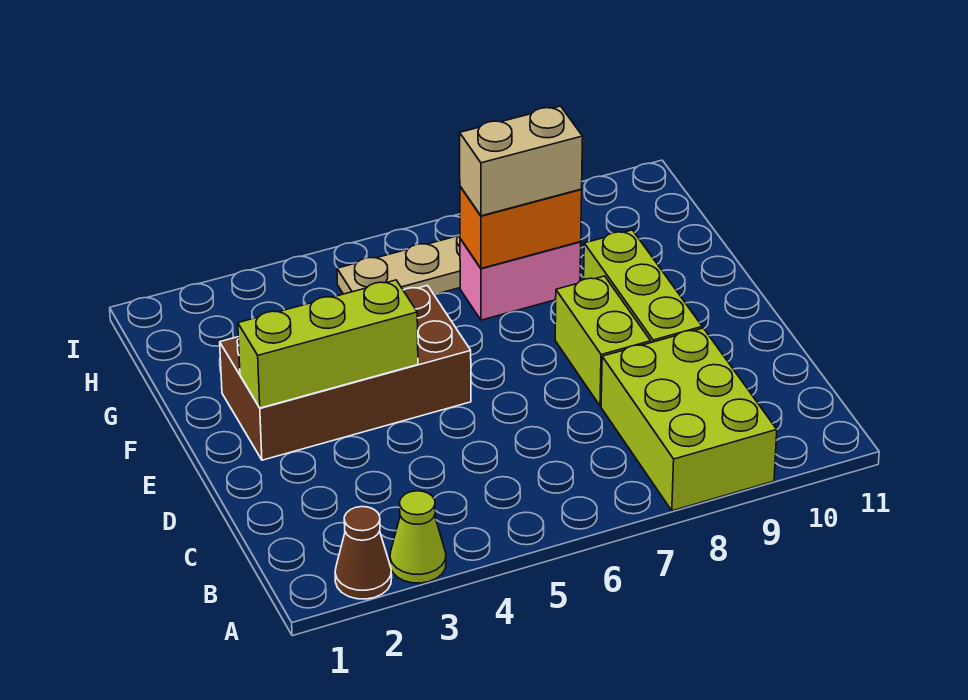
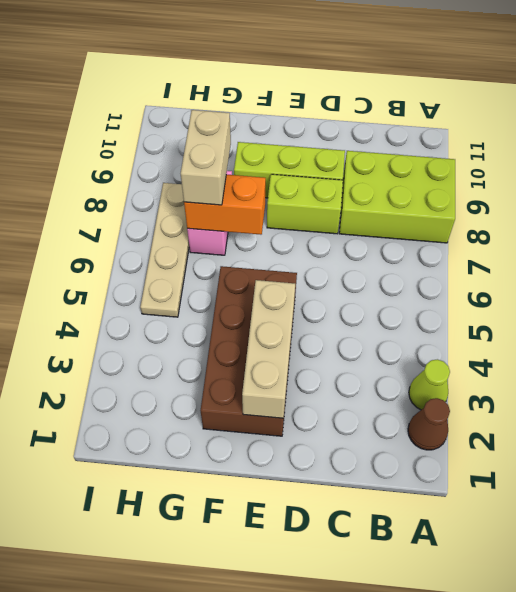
lime brick E2:E4 level 2 -> tan brick E2:E4 level 2
orange brick G7:G8 level 2 -> orange brick F7:G7 level 2

